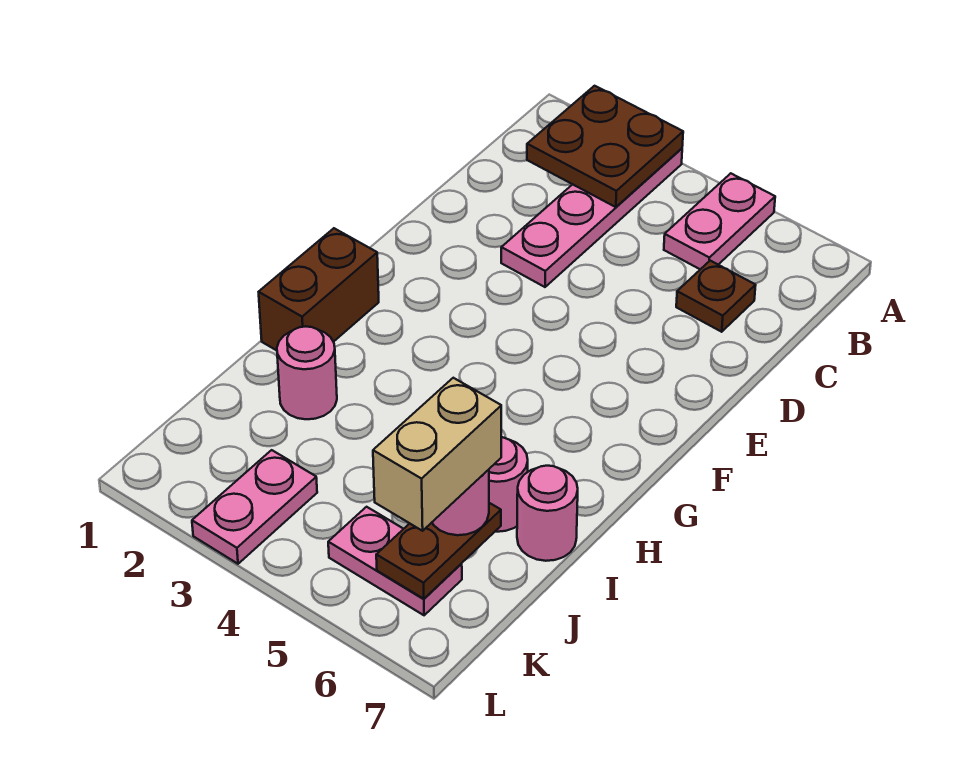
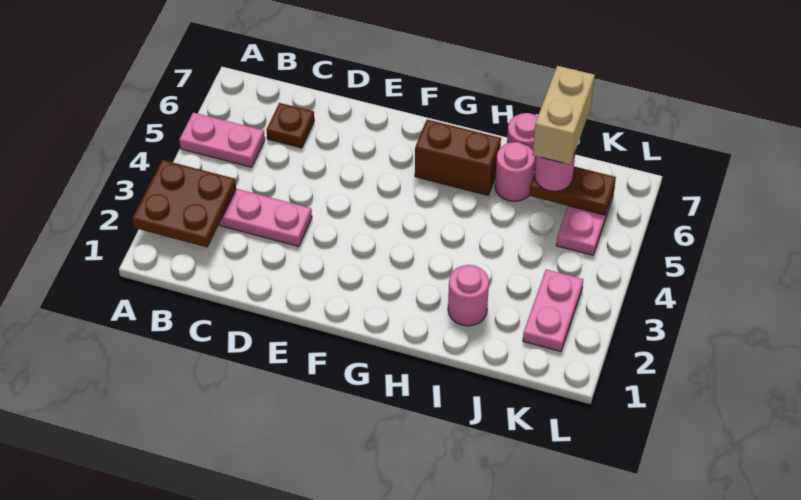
brown brick G1:H1 level 1 -> brown brick G6:H6 level 1
tan brick J6:K6 level 4 -> tan brick J6:J7 level 4
pink plate K3:L3 level 1 -> pink plate K2:K3 level 1

